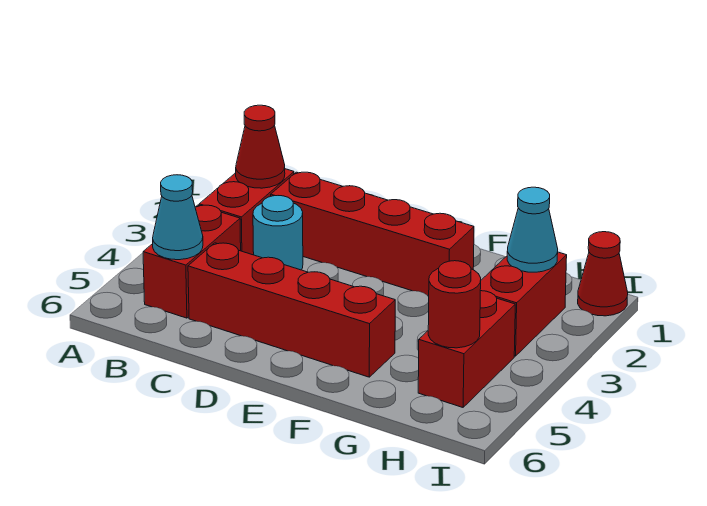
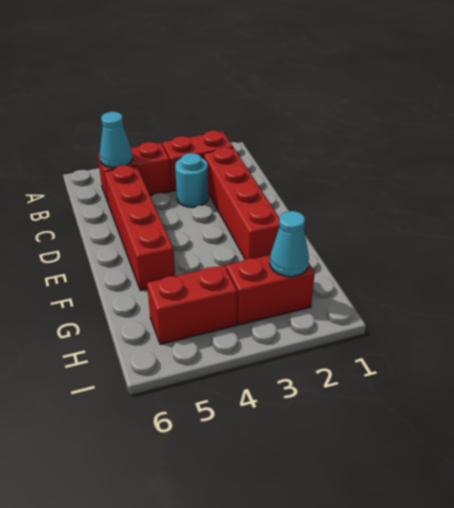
red cone B2 level 2 -> none
red round brick H5 level 2 -> none
red cone I1 level 1 -> none

